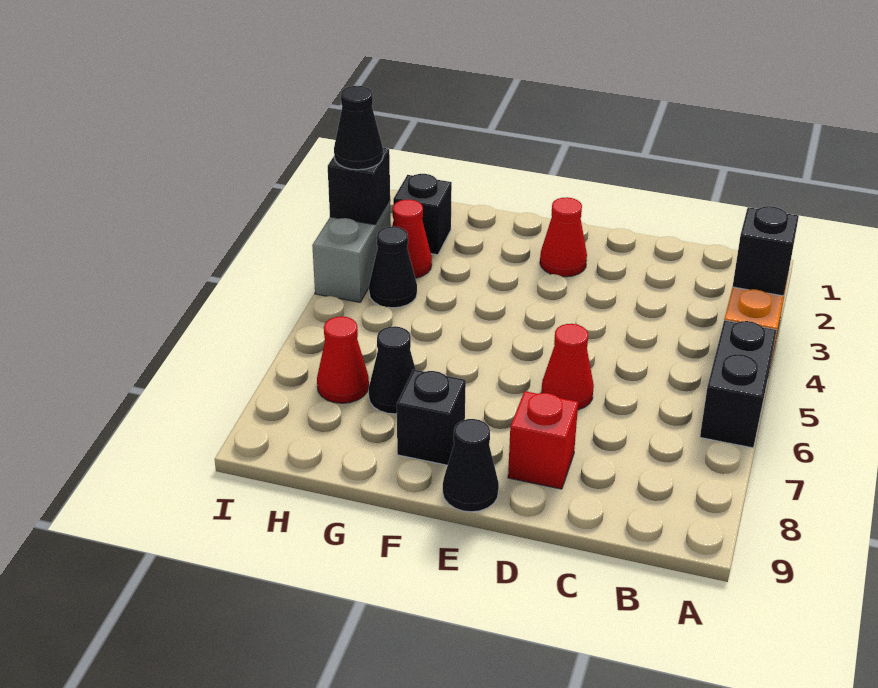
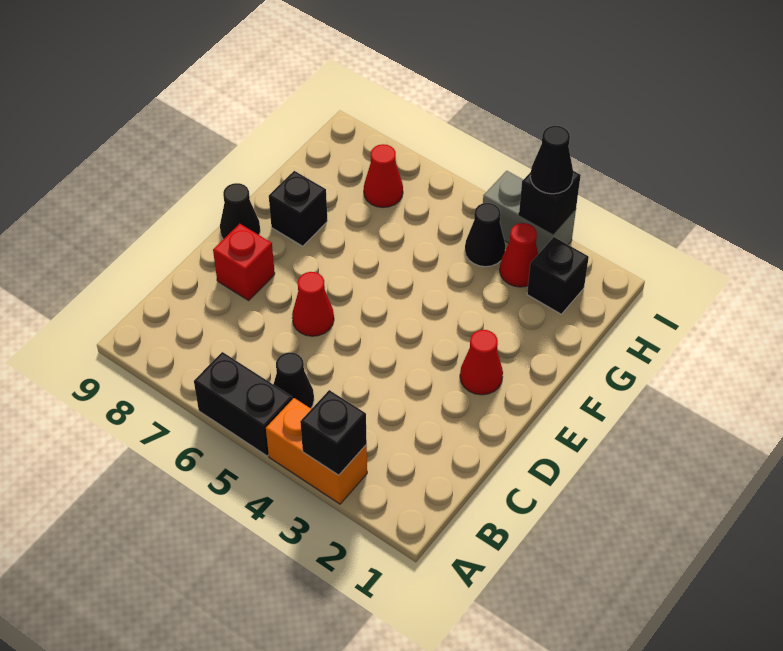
black cone G7 level 1 -> black cone B5 level 1

